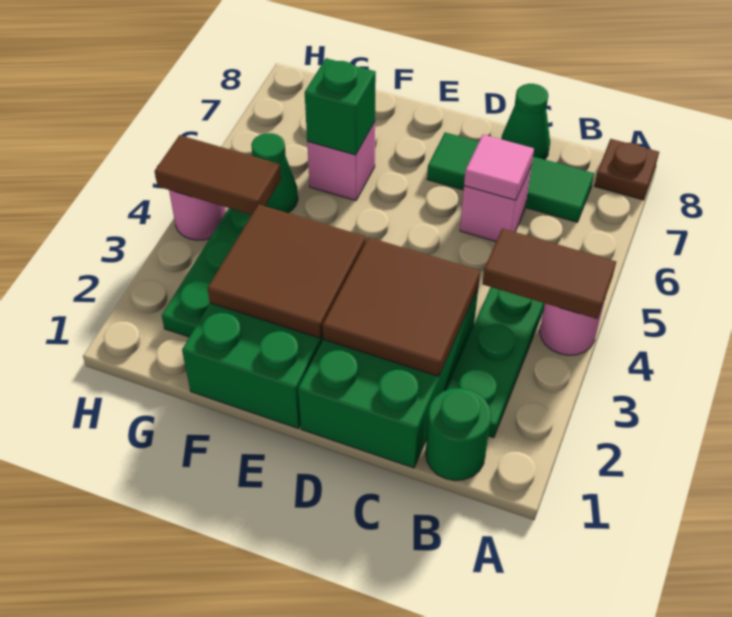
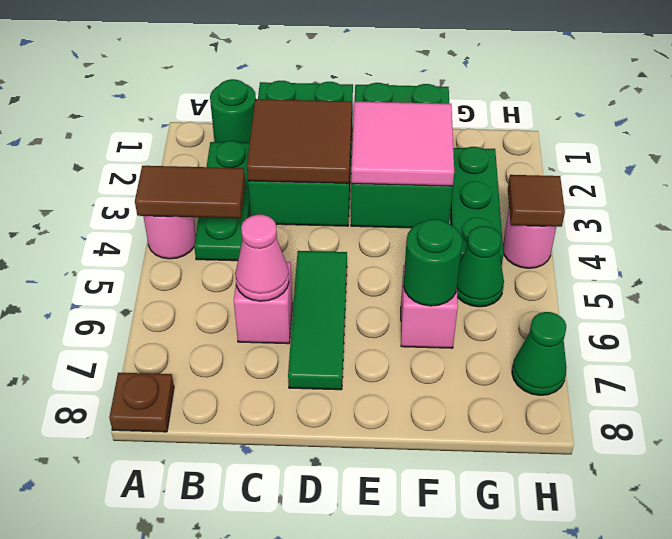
green tile B7:D7 level 1 -> green tile D5:D7 level 1
pink tile C6 level 2 -> pink cone C6 level 2
green cone C8 level 1 -> green cone H7 level 1
brown tile E2:F3 level 2 -> pink tile E2:F3 level 2
green brick F6 level 2 -> green round brick F6 level 2
brown tile G4:H4 level 2 -> brown tile H4 level 2

